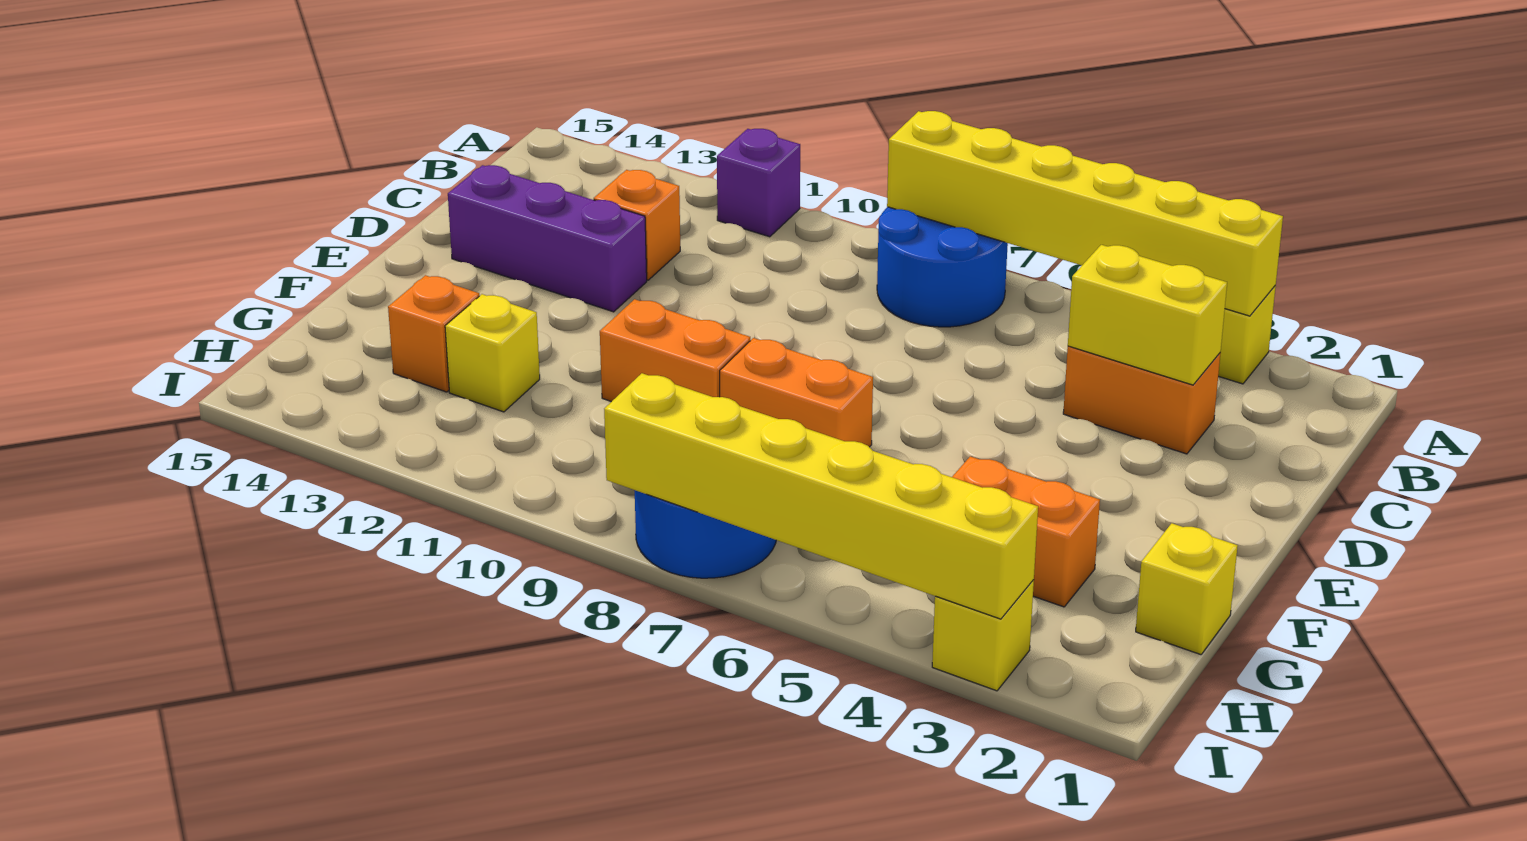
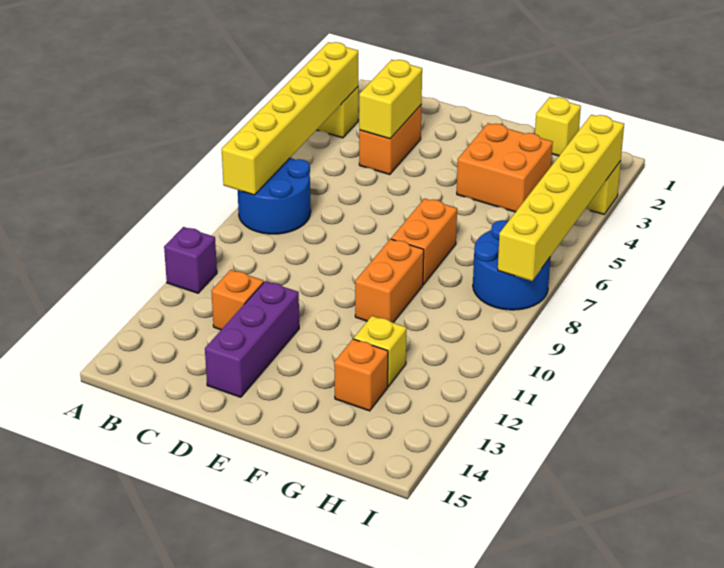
orange brick G3:G4 level 1 -> orange brick F3:G4 level 1

